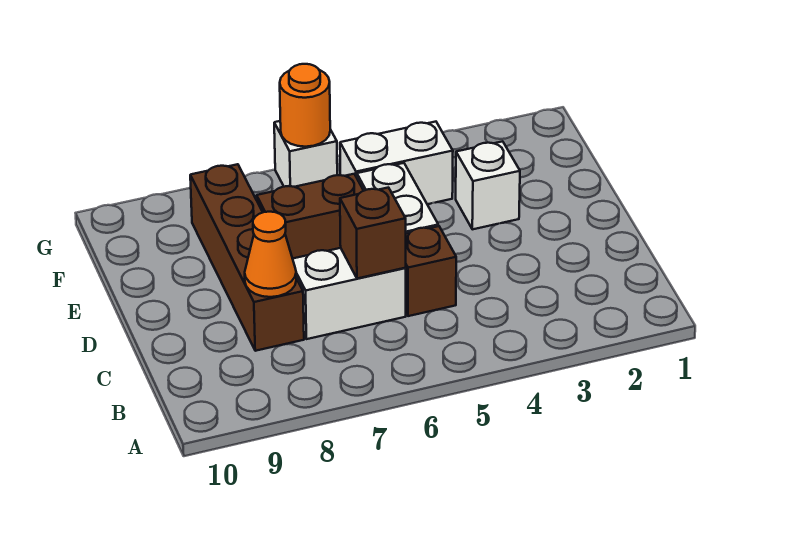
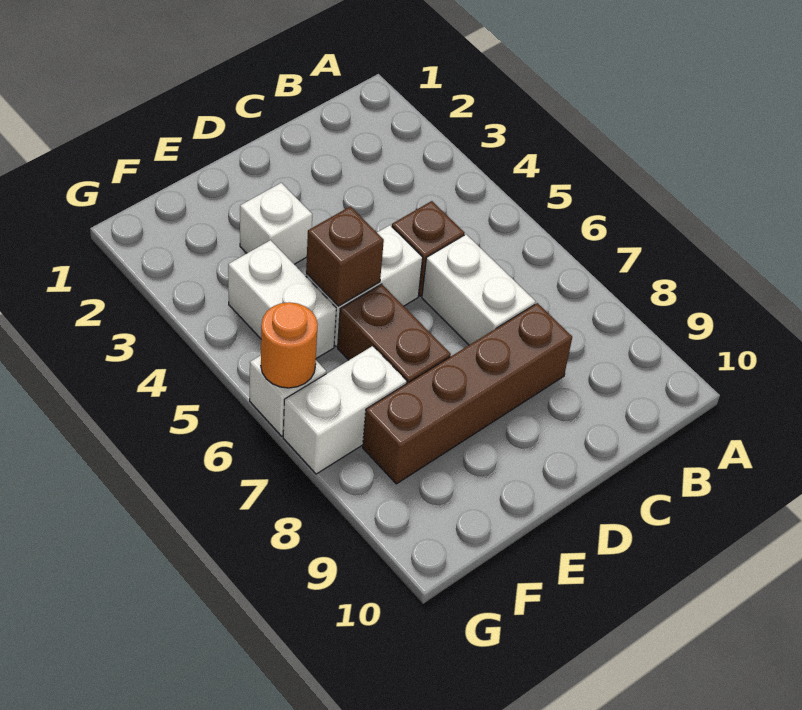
brown brick C6 level 2 -> brown brick E5 level 2
orange cone C8 level 2 -> none
none -> white brick F7:G7 level 1

